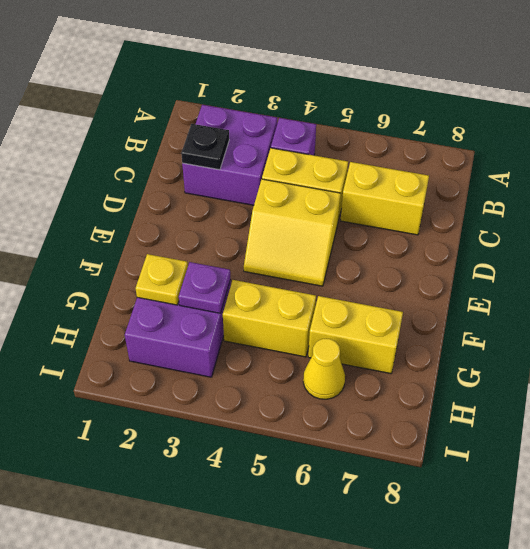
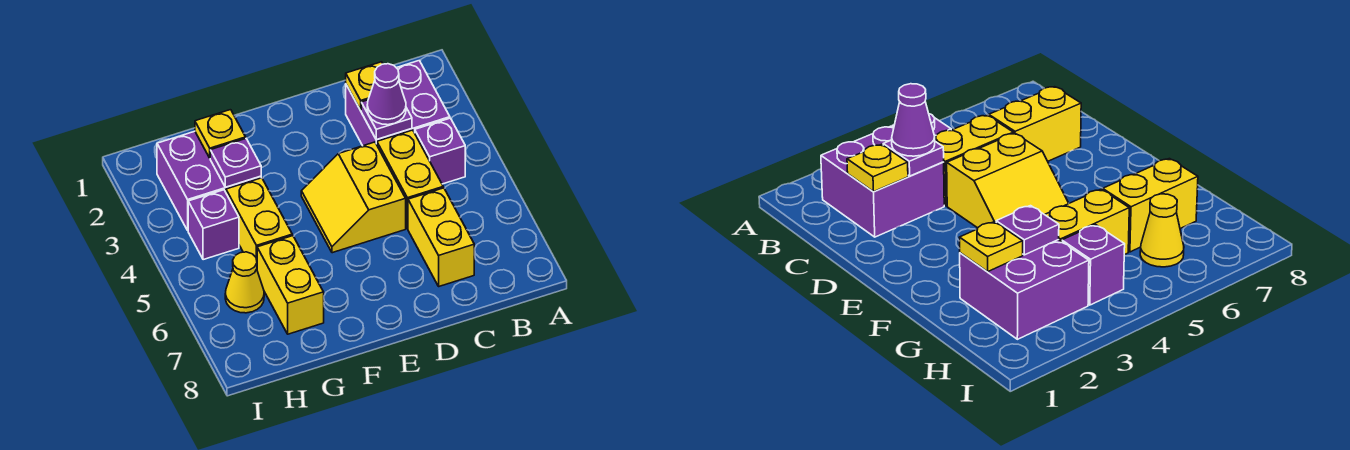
black plate C2 level 2 -> yellow plate C2 level 2
none -> purple plate C3 level 2
none -> purple cone C3 level 3
none -> purple brick H4 level 1

